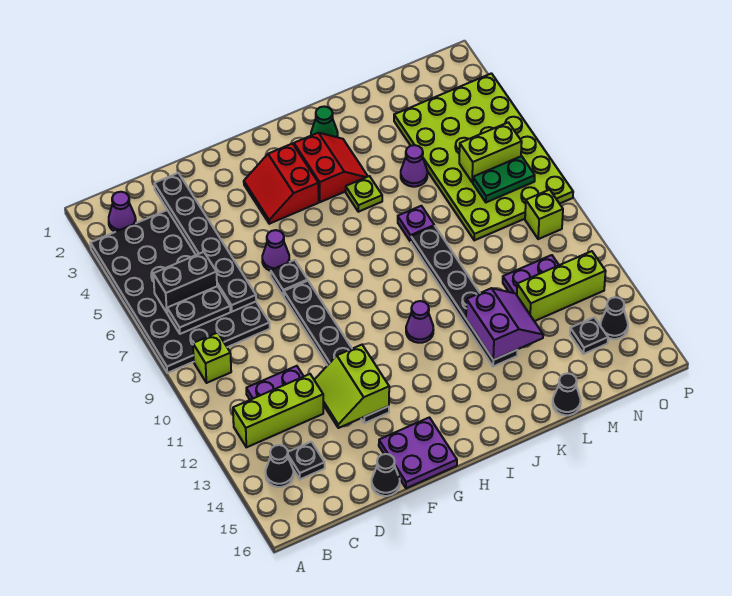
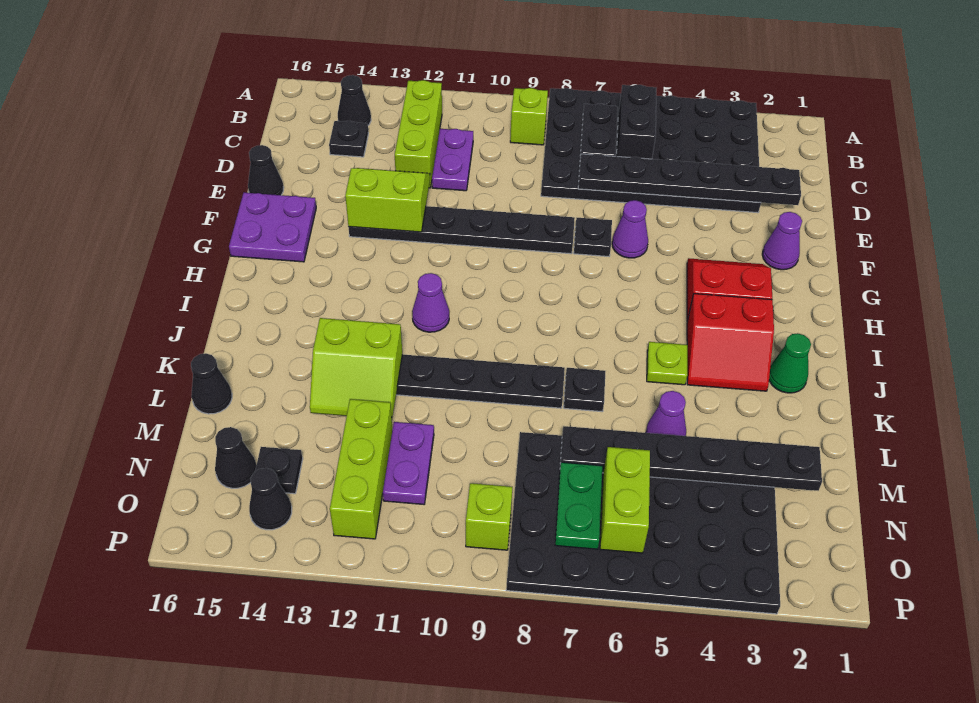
purple cone B2 level 1 -> purple cone F2 level 1
purple plate K7 level 1 -> black plate K7 level 1
purple slope K12:L13 level 2 top K -> lime slope K12:L13 level 2 top K
none -> black plate M2:M7 level 2
lime plate M3:P8 level 1 -> black plate M3:P8 level 1
none -> black cone N15 level 1

